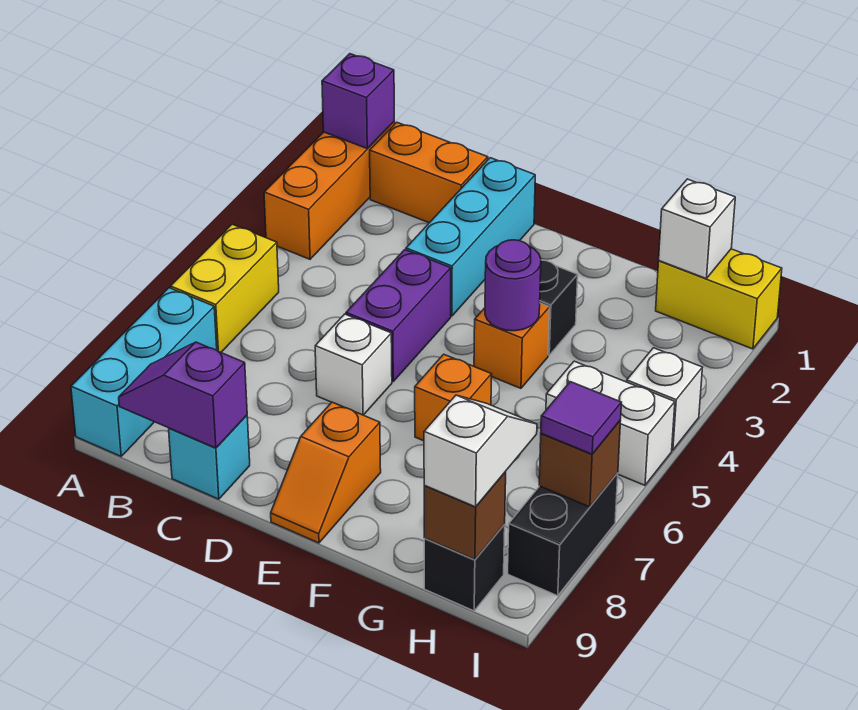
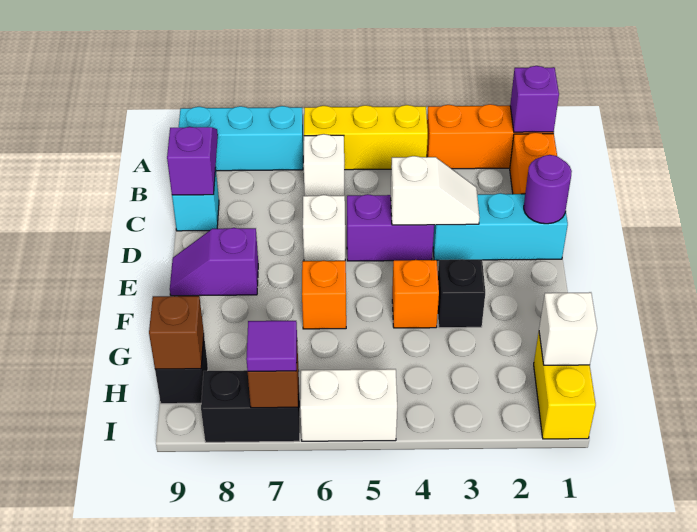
yellow brick A5:A6 level 1 -> yellow brick A4:A6 level 1
orange slope E8:E9 level 1 top 8 -> purple slope E8:E9 level 1 top 8
purple round brick F4 level 2 -> purple round brick D1 level 2
white brick H5:I5 level 1 -> white brick I5:I6 level 1
white slope H8:H9 level 3 top 9 -> white slope D3:D4 level 2 top 4
white brick I4 level 1 -> white brick B6 level 1

